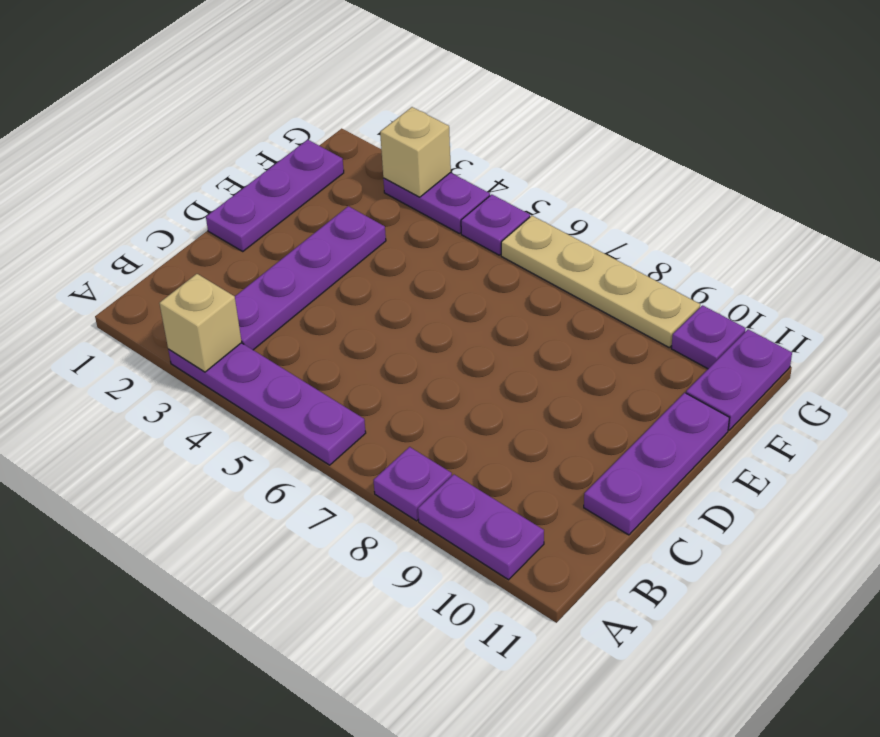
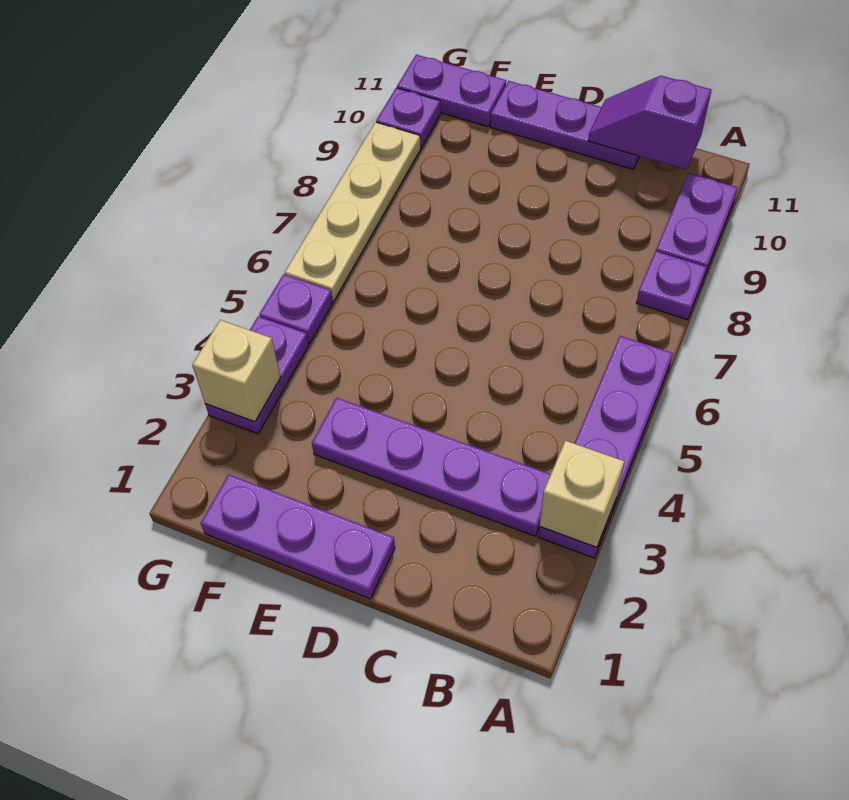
none -> purple slope B11:C11 level 2 top B

